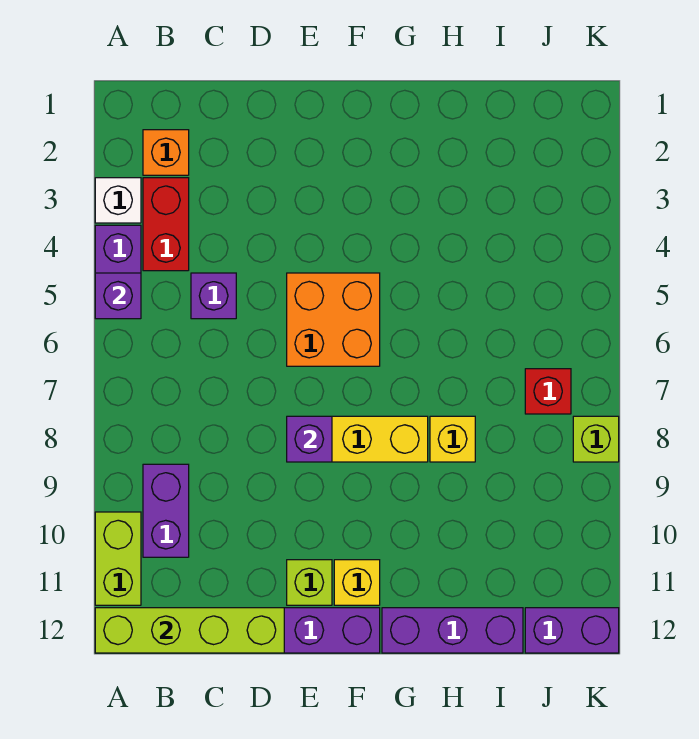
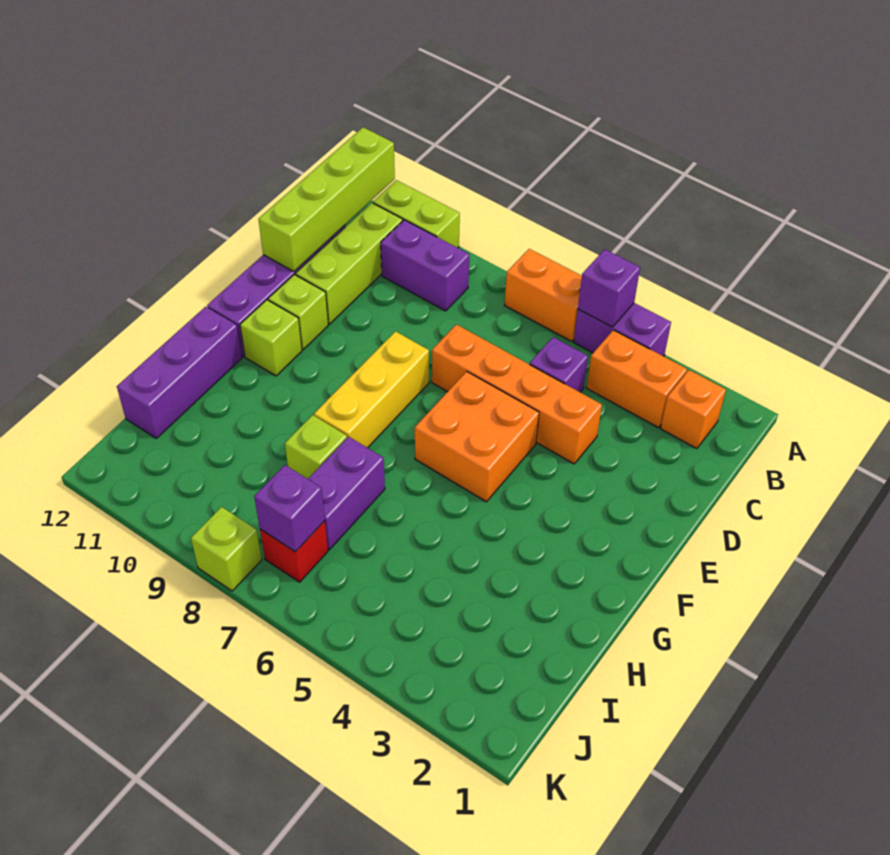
white brick A3 level 1 -> none
none -> orange brick A6:A7 level 1
red brick B3:B4 level 1 -> orange brick B3:B4 level 1
none -> lime brick B11:D11 level 1
none -> orange brick D4:D7 level 1
purple brick E8 level 2 -> purple brick J7 level 2
yellow brick F11 level 1 -> lime brick F11 level 1
yellow brick H8 level 1 -> lime brick H8 level 1
purple brick J12:K12 level 1 -> purple brick H7:I7 level 1

